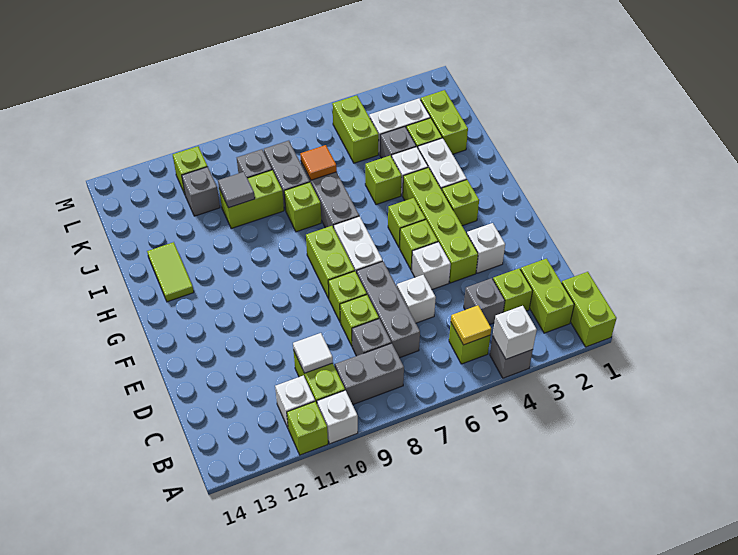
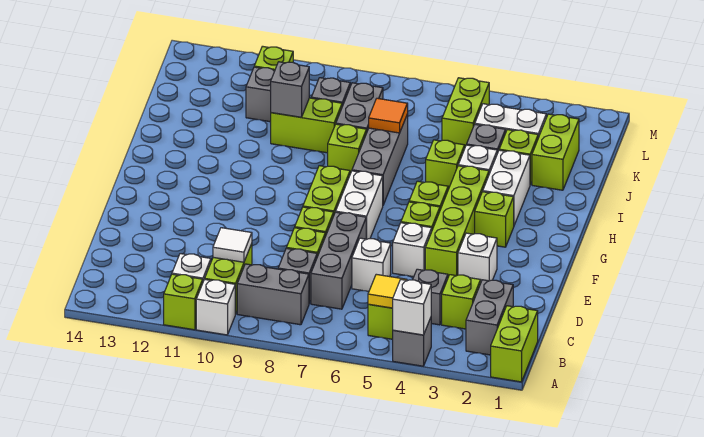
lime brick B2:C2 level 1 -> grey brick B2:C2 level 1
lime tile H13:I13 level 1 -> none
grey tile J10 level 2 -> grey brick J10 level 2

